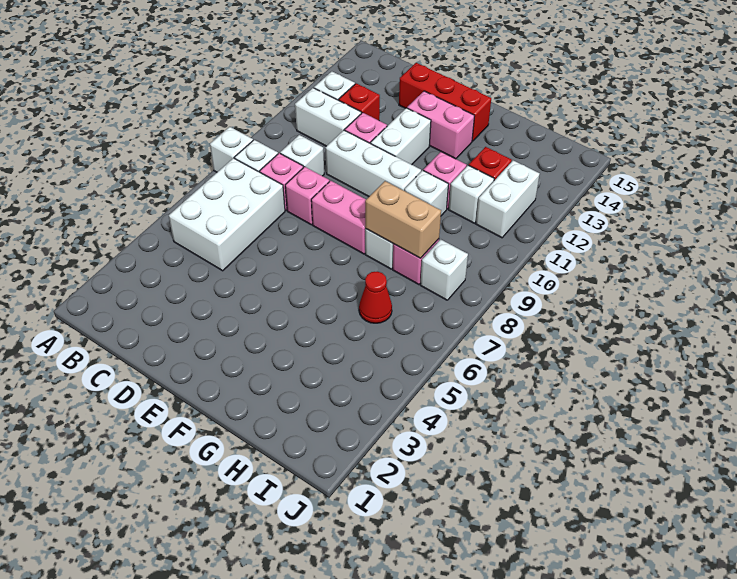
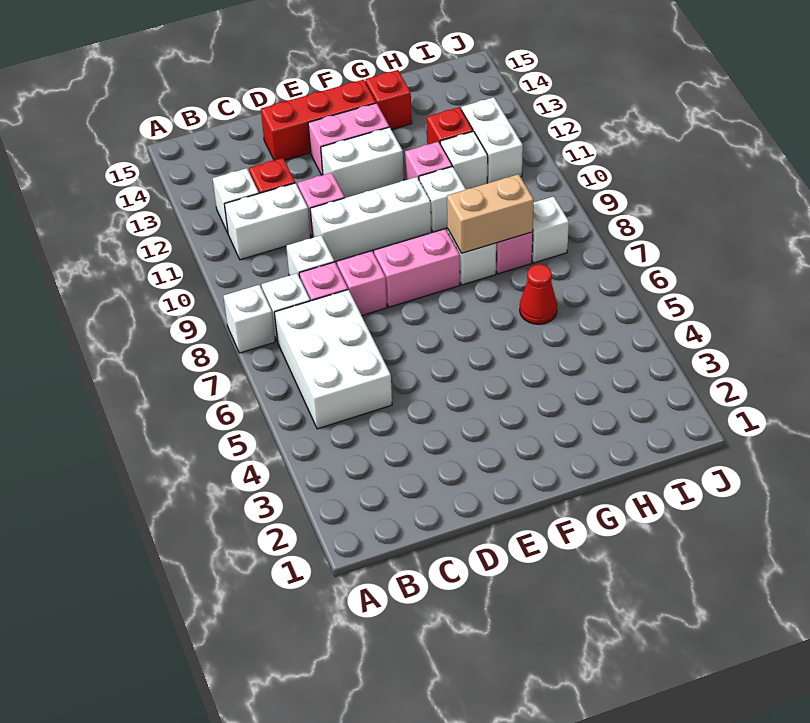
white brick E11:E12 level 1 -> white brick E12:F12 level 1
none -> red brick G14 level 1

